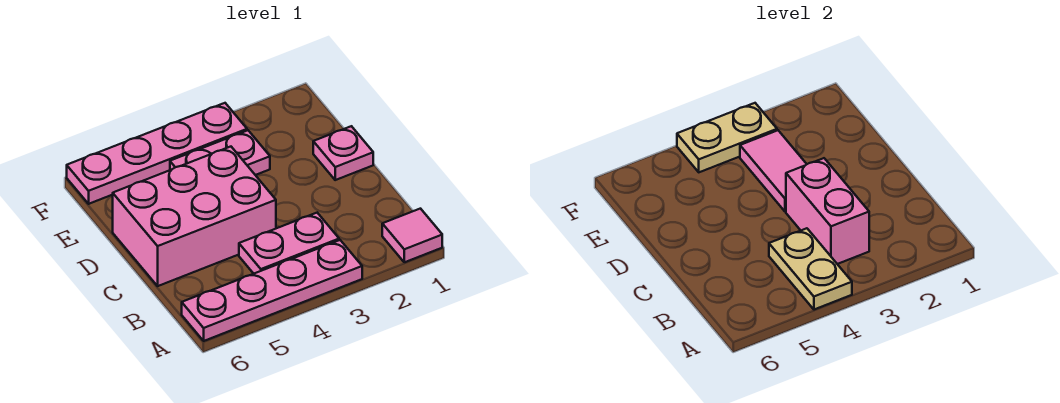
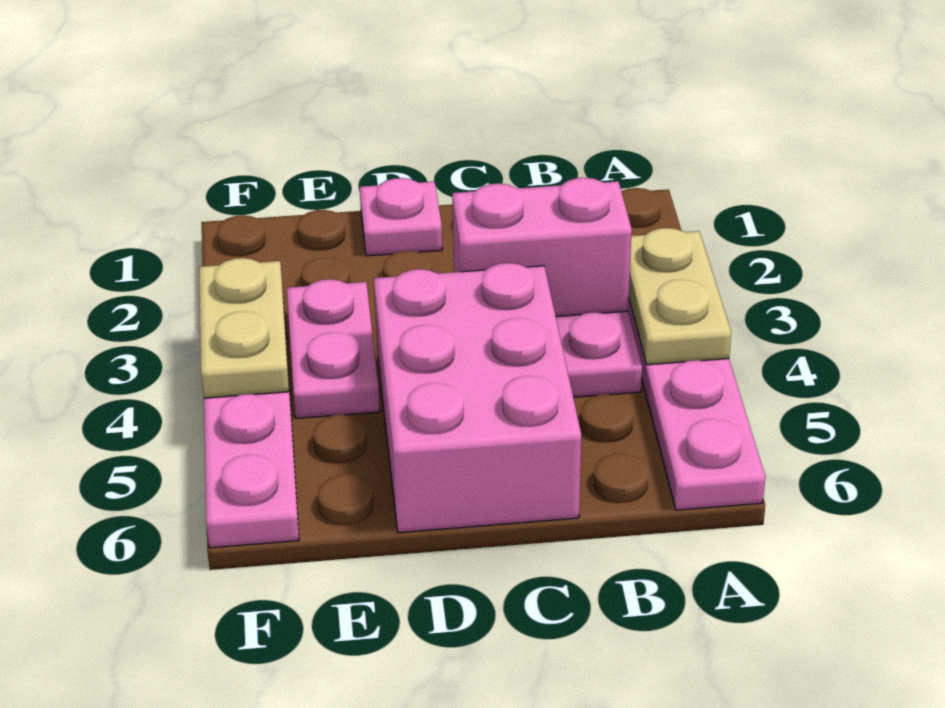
pink tile A1 level 1 -> none
tan plate A4:B4 level 2 -> tan plate A3:A4 level 2
pink tile D3:E3 level 2 -> none

